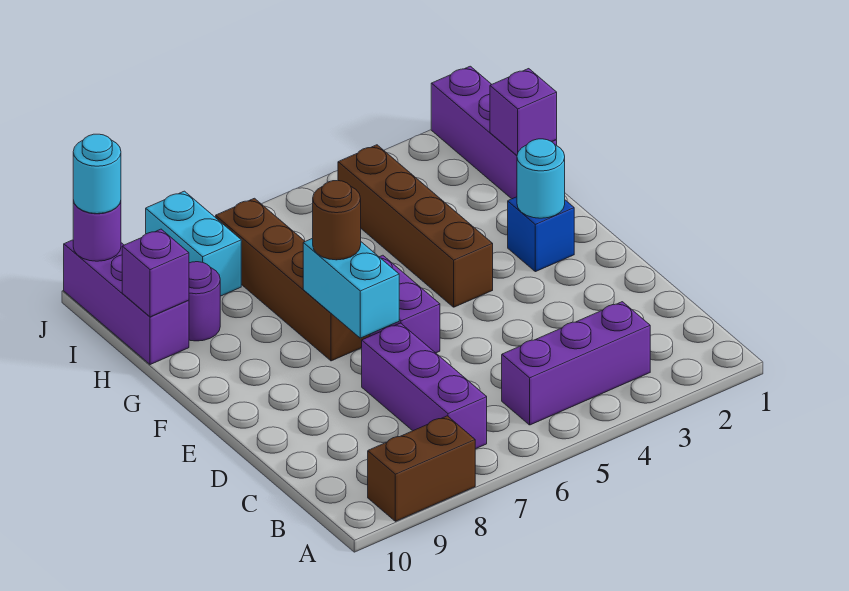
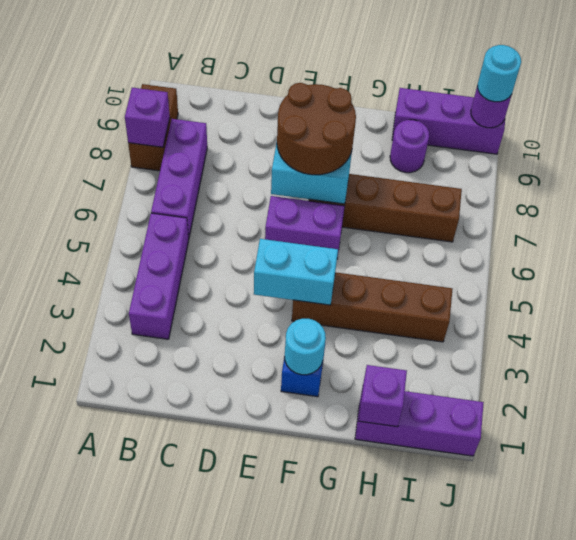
purple brick B7:D7 level 1 -> purple brick B6:B8 level 1
brown round brick F7 level 3 -> brown round brick E7:F8 level 3
purple brick H10 level 2 -> purple brick A8 level 2
cyan brick I8:J8 level 1 -> cyan brick E4:F4 level 2

